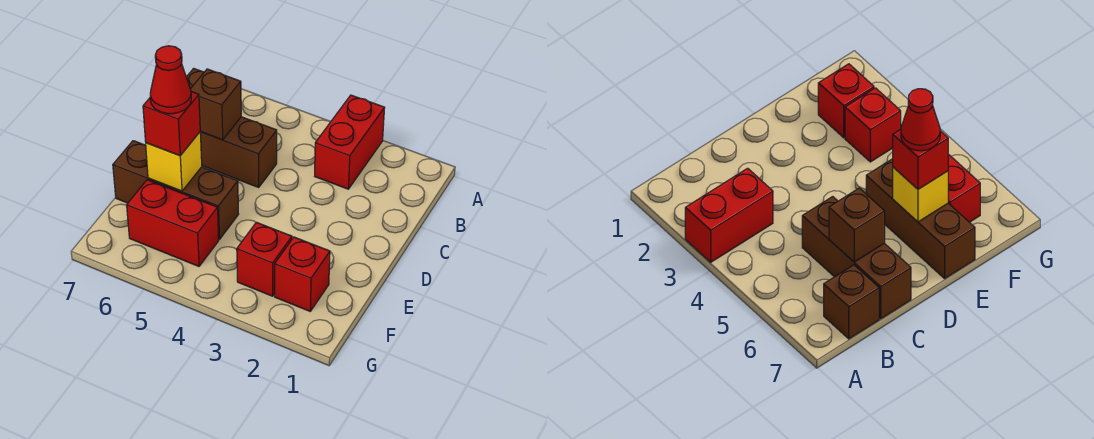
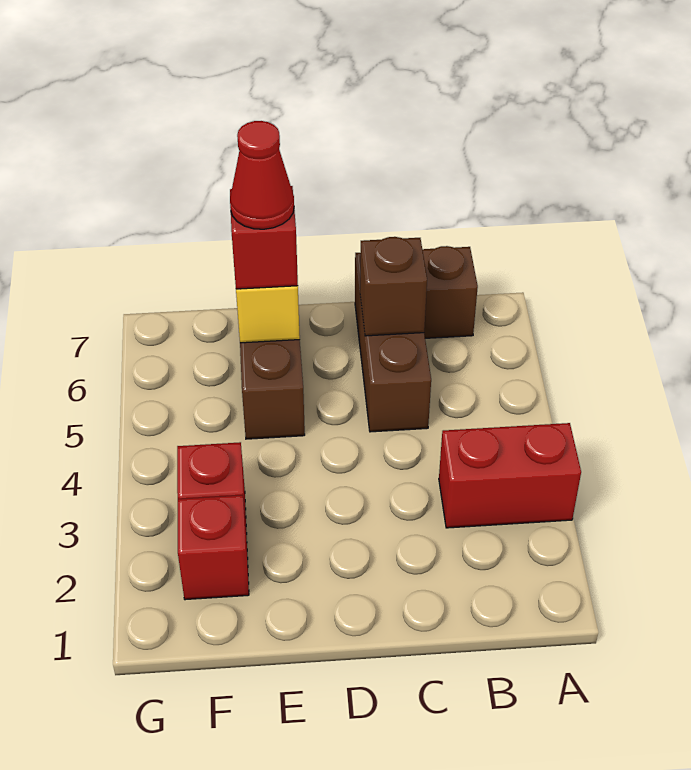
red brick F5:F6 level 1 -> none

